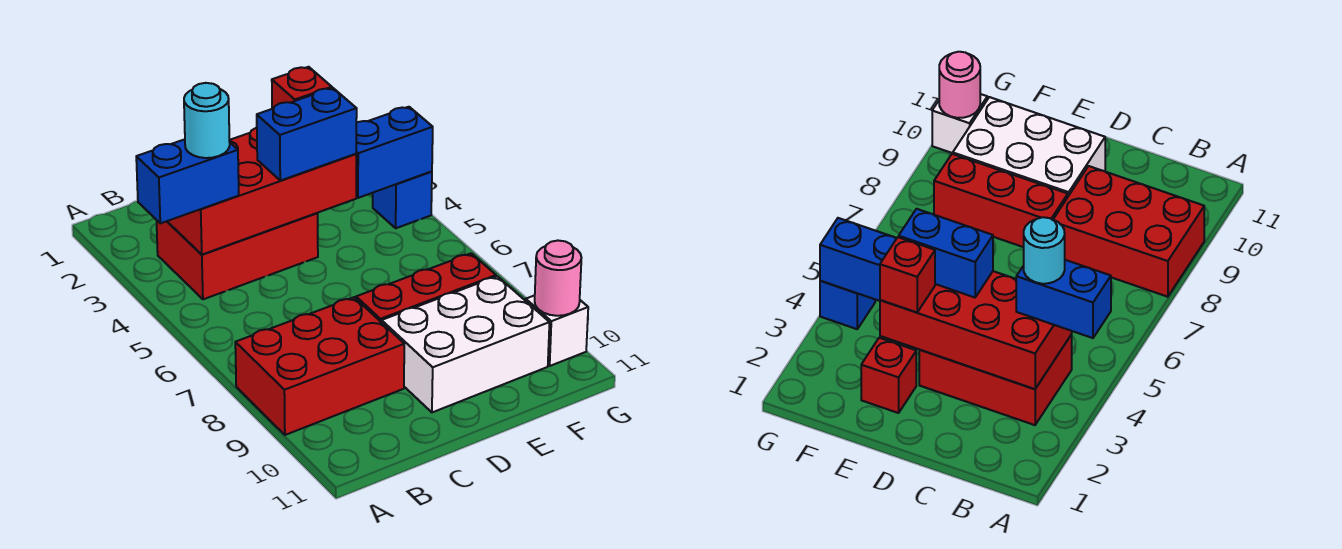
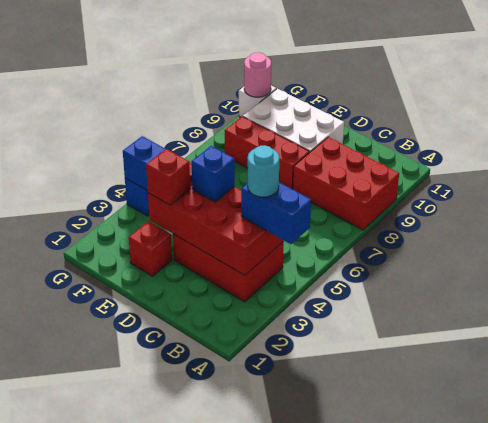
blue brick D4:E4 level 3 -> blue brick D4 level 3

